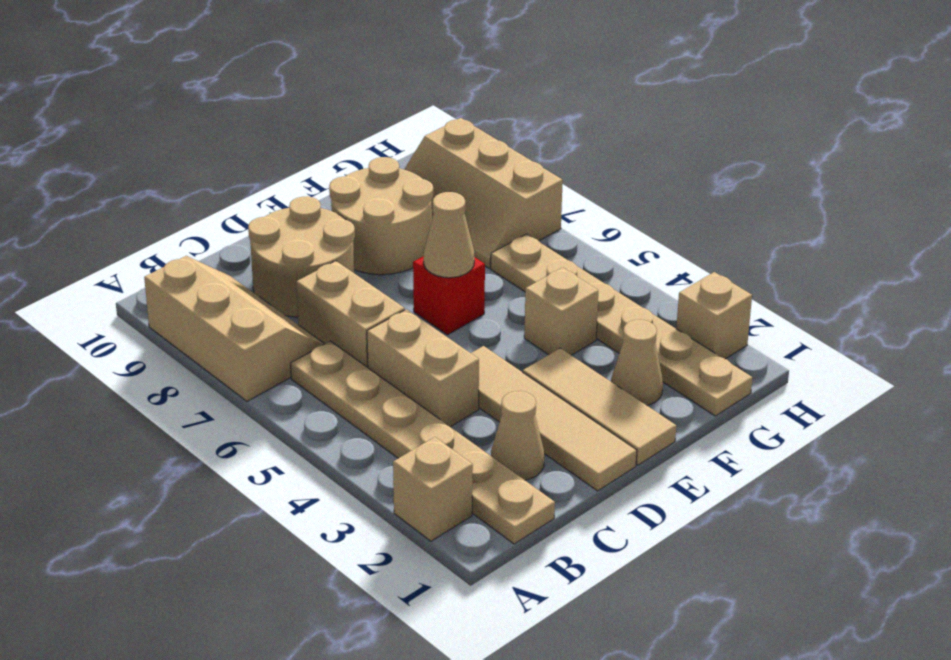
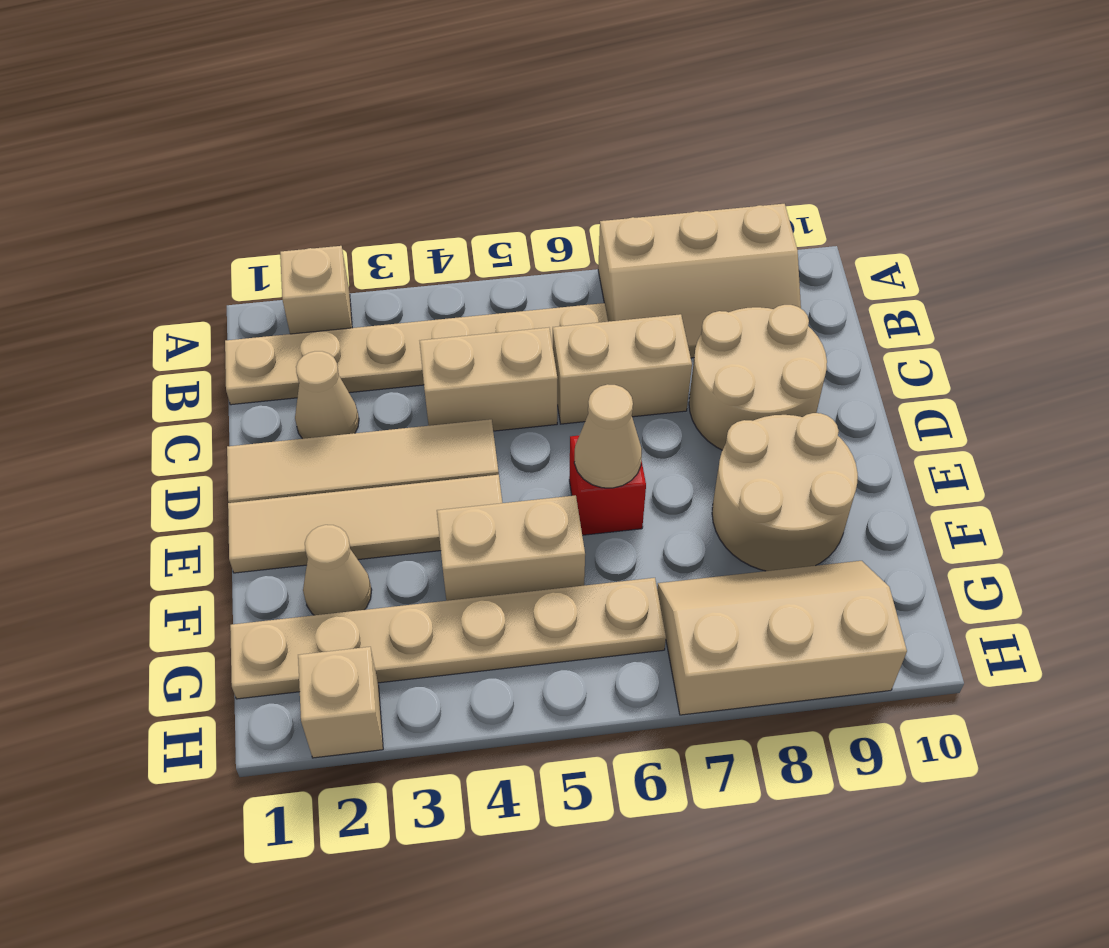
tan tile E1:E3 level 1 -> tan tile E1:E4 level 1
tan brick F4 level 1 -> tan brick F4:F5 level 1

